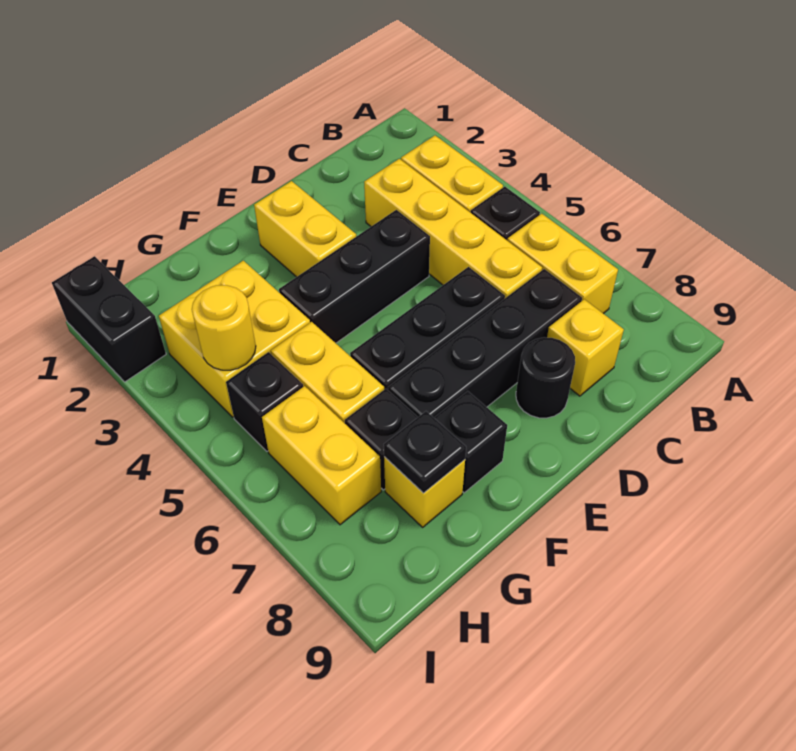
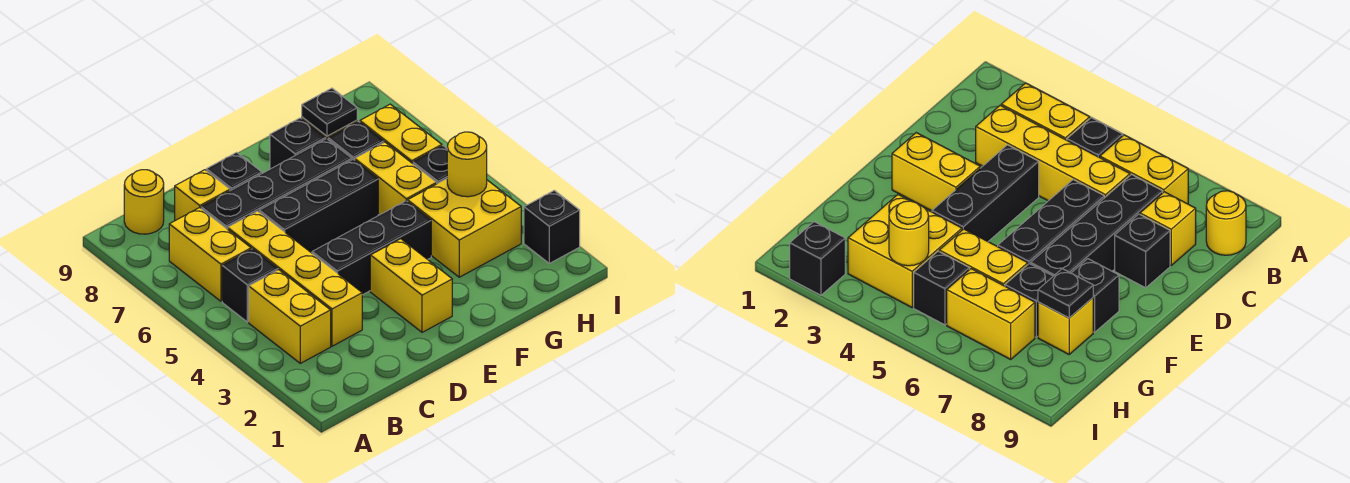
none -> yellow round brick B9 level 1
black round brick D8 level 1 -> black brick D8 level 1
black brick I1:I2 level 1 -> black brick I2 level 1

